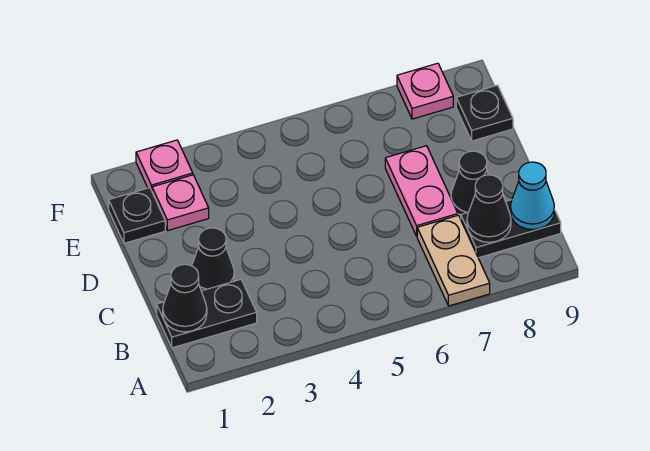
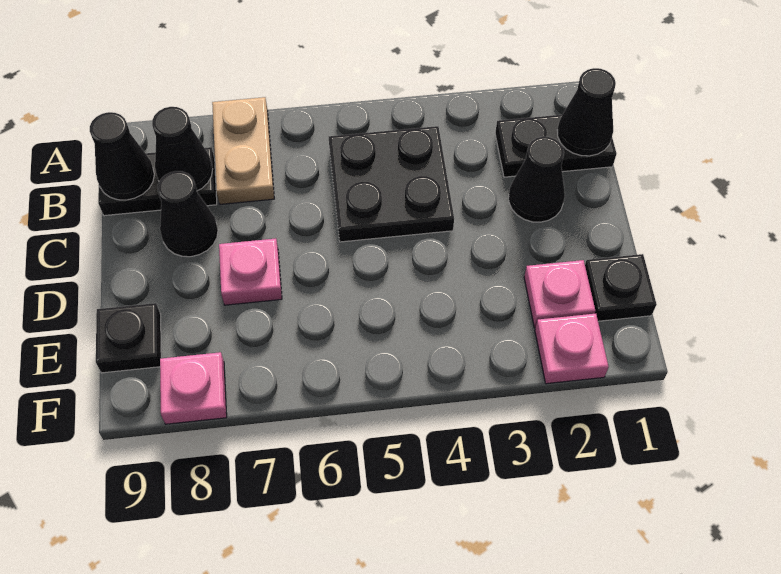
none -> black plate B4:C5 level 1
cyan cone B9 level 2 -> black cone B9 level 2
pink plate C7:D7 level 1 -> pink plate D7 level 1

